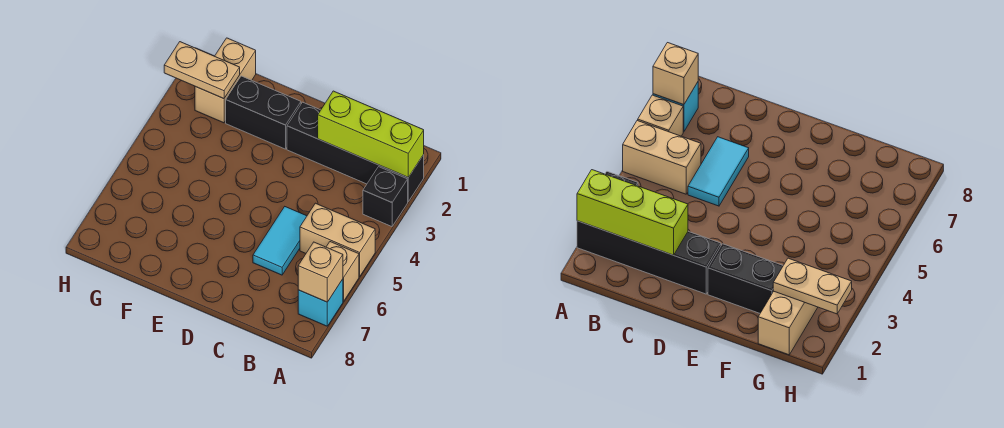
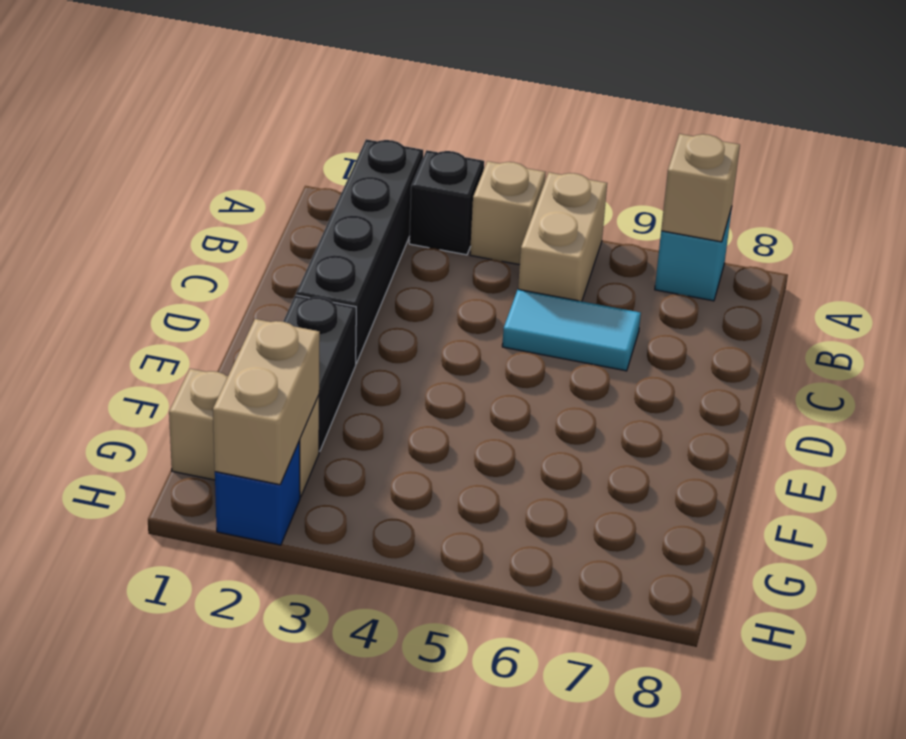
lime brick A2:C2 level 2 -> none
tan brick A6 level 1 -> tan brick A4 level 1
tan plate G2:H2 level 2 -> tan brick G2:H2 level 2
none -> blue brick H2 level 1

